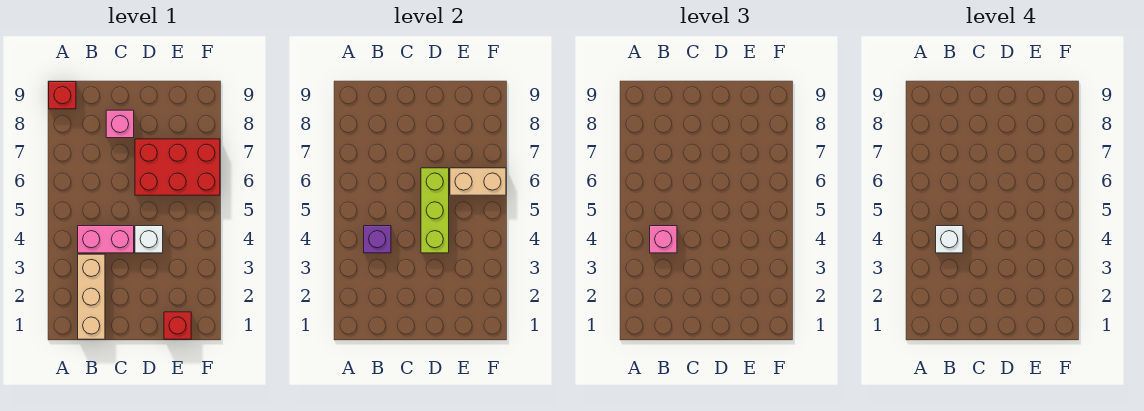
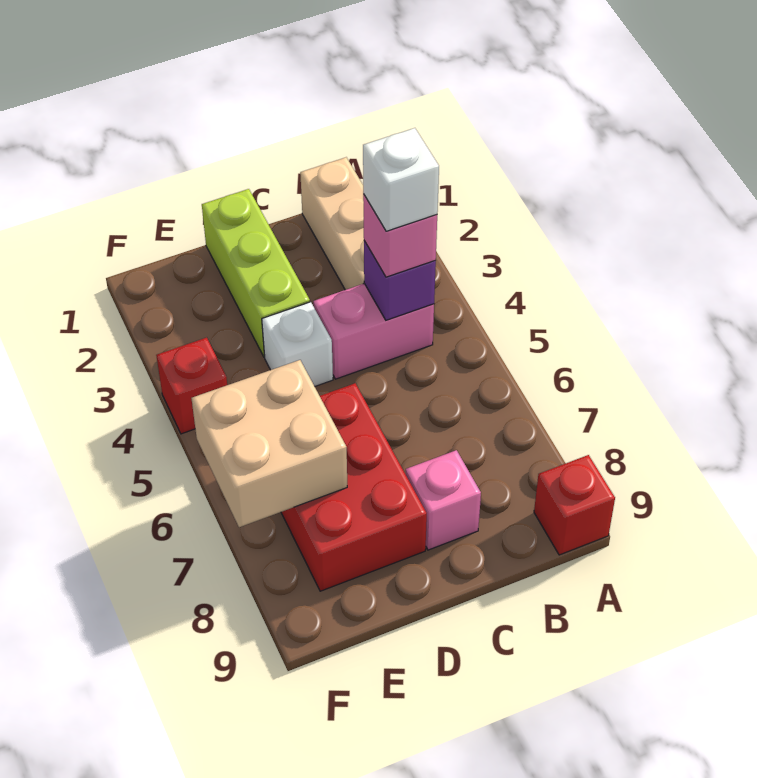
lime brick D4:D6 level 2 -> lime brick D1:D3 level 1
red brick D6:F7 level 1 -> red brick D6:E8 level 1
red brick E1 level 1 -> red brick F4 level 1
tan brick E6:F6 level 2 -> tan brick E6:F7 level 2

